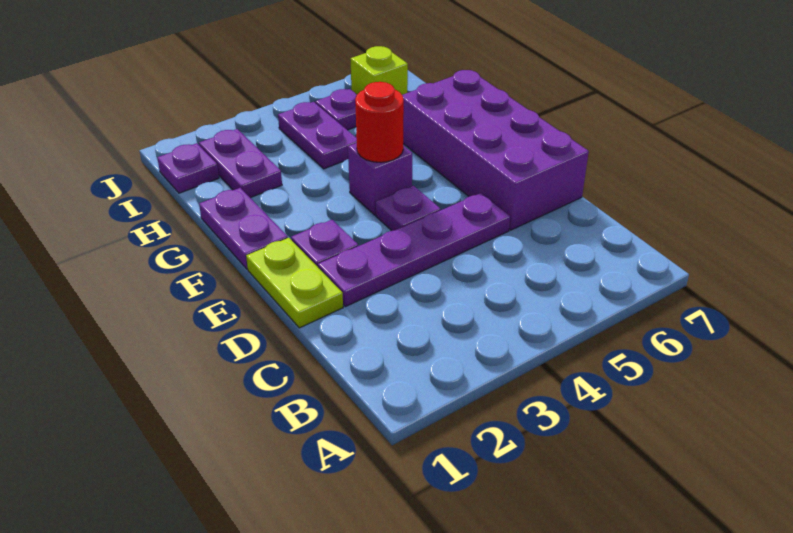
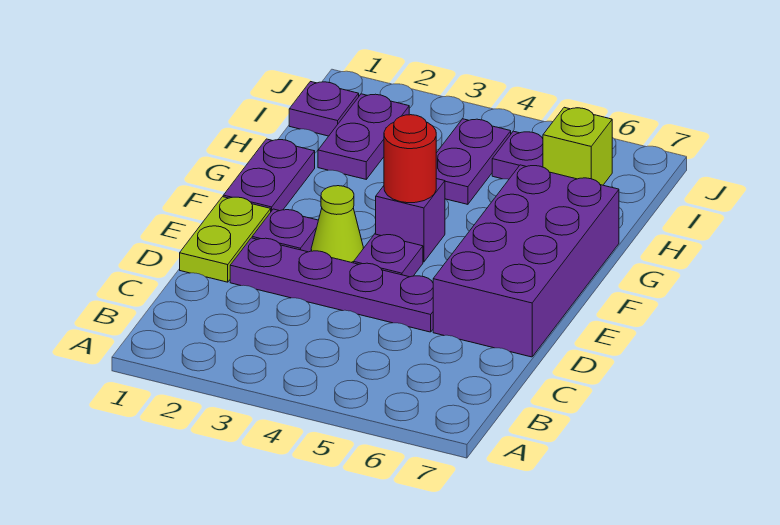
none -> lime cone E3 level 1

